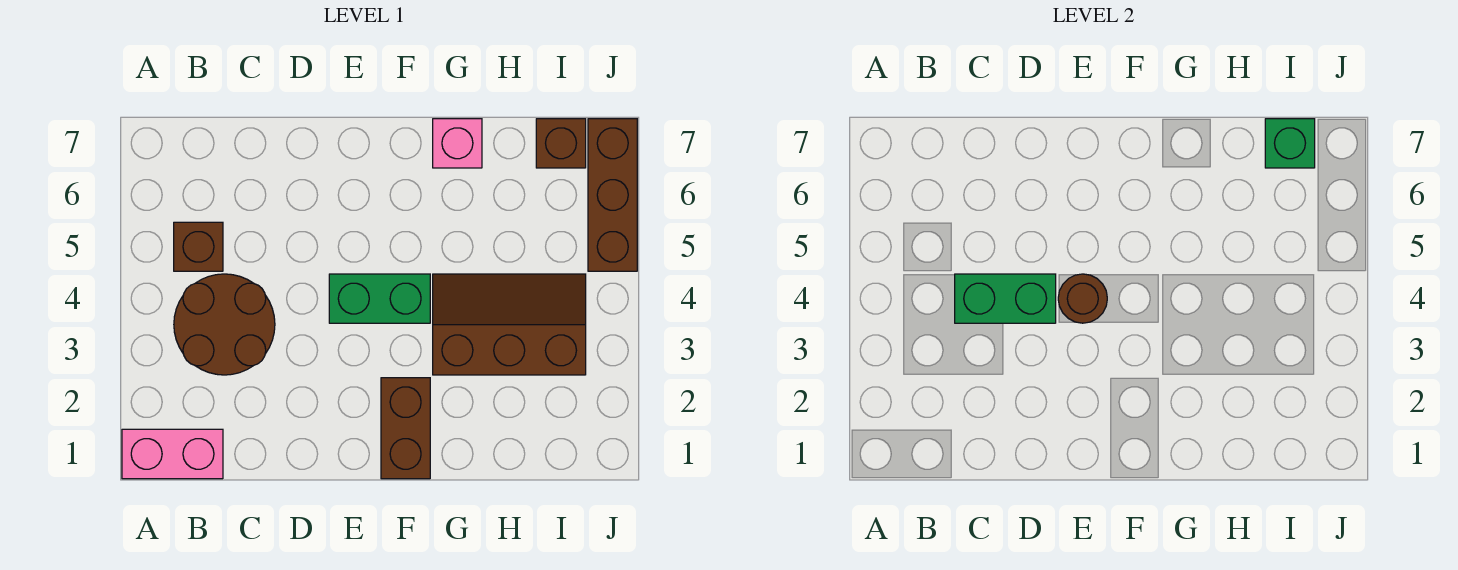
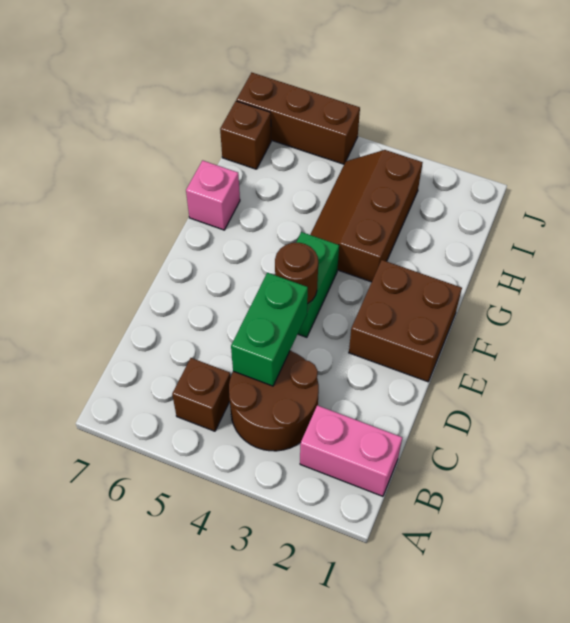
pink brick A1:B1 level 1 -> pink brick B1:B2 level 1
brown brick F1:F2 level 1 -> brown brick E1:F2 level 1
green brick I7 level 2 -> none

